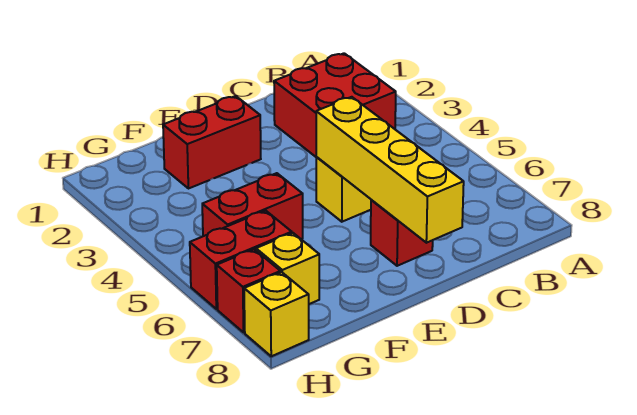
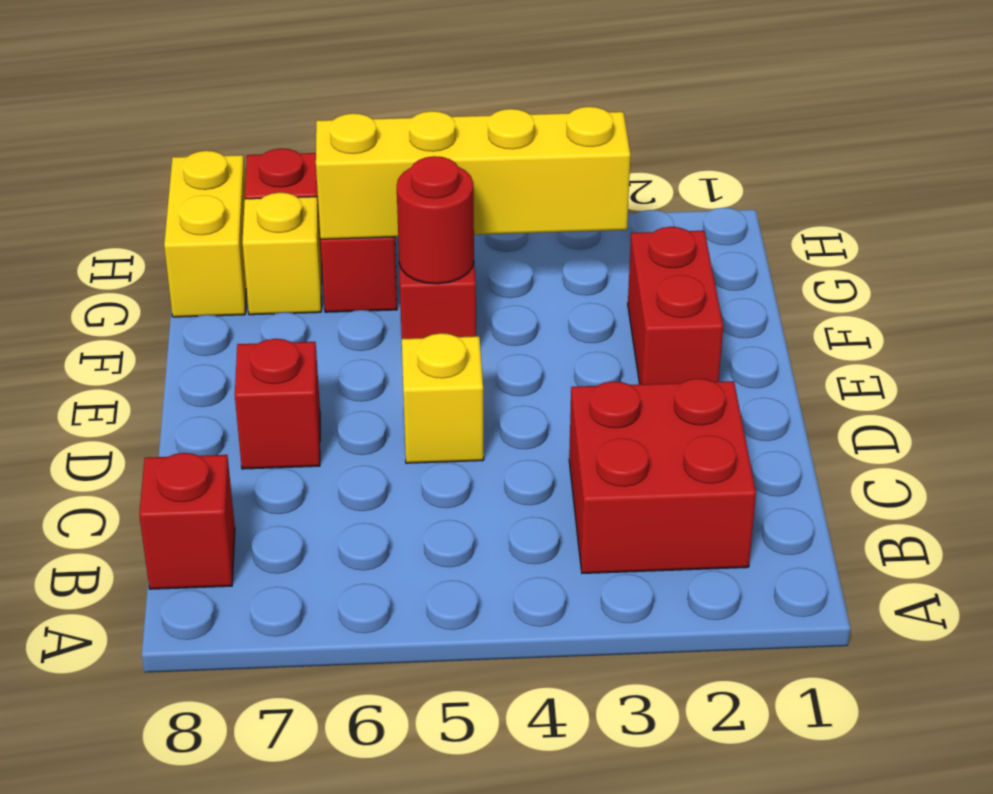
none -> red brick B8 level 1
yellow brick D5:D8 level 2 -> yellow brick G3:G6 level 2
none -> red round brick F5 level 2
yellow brick H8 level 1 -> yellow brick G8:H8 level 1

